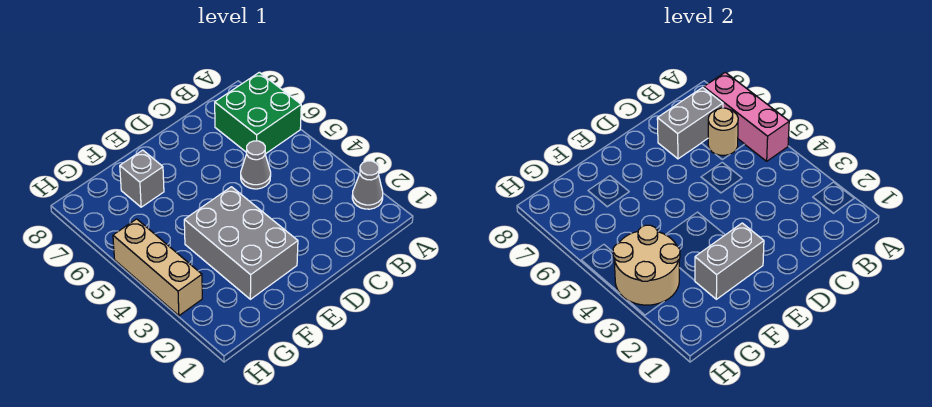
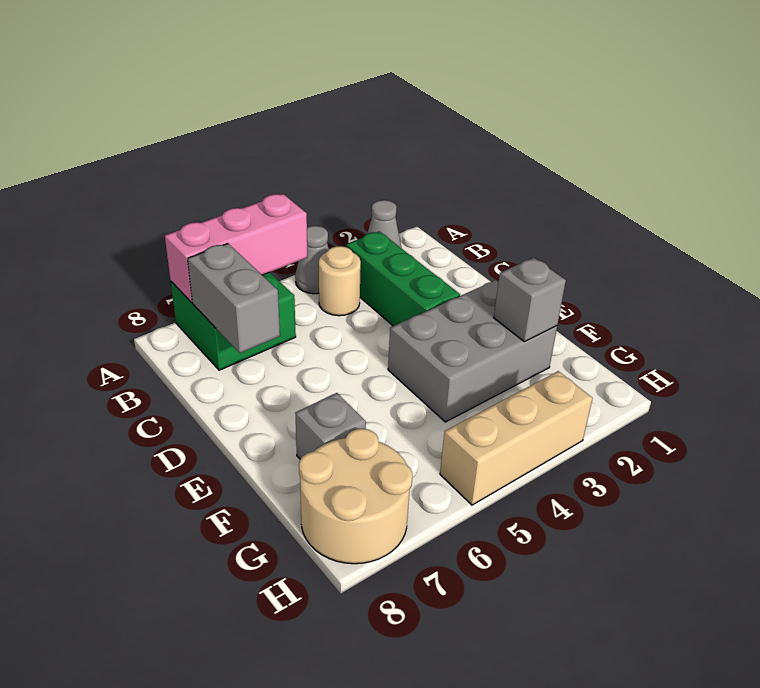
none -> green brick B3:D3 level 1
tan round brick B6 level 2 -> tan round brick B4 level 1
grey cone C5 level 1 -> grey cone A4 level 1
grey brick E2:F2 level 2 -> grey brick F2 level 2
tan round brick G3:H4 level 2 -> tan round brick G7:H8 level 1

